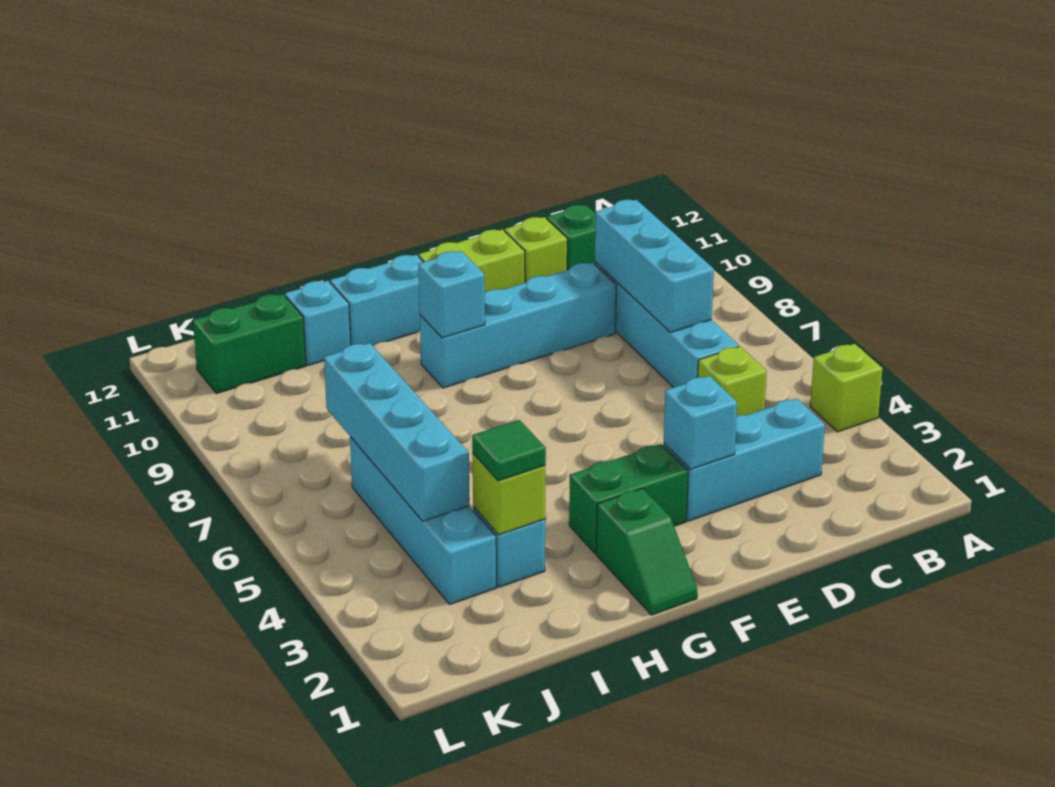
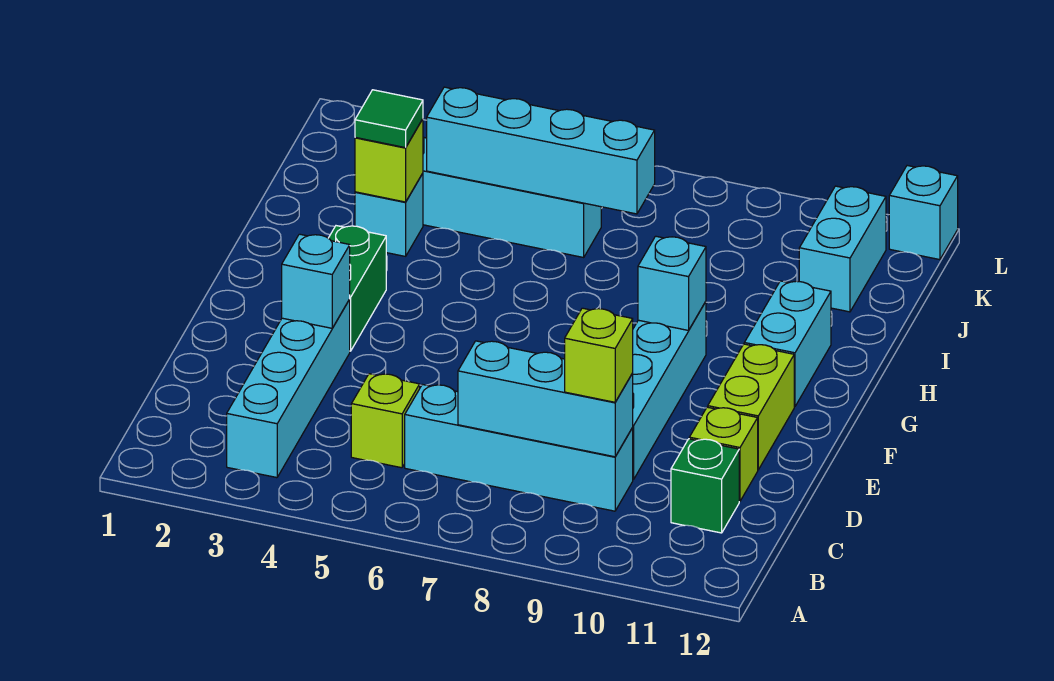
lime brick A4 level 1 -> lime brick C9 level 3
cyan brick C3:E3 level 1 -> cyan brick B3:E3 level 1
green slope G1:G2 level 1 top 2 -> none
cyan brick I11 level 1 -> cyan brick L12 level 1
green brick J11:K11 level 1 -> cyan brick J11:K11 level 1

